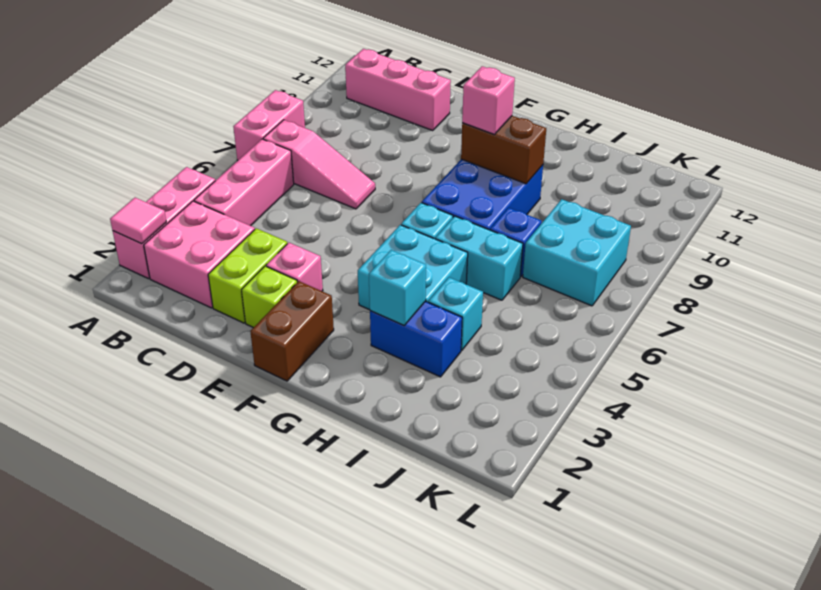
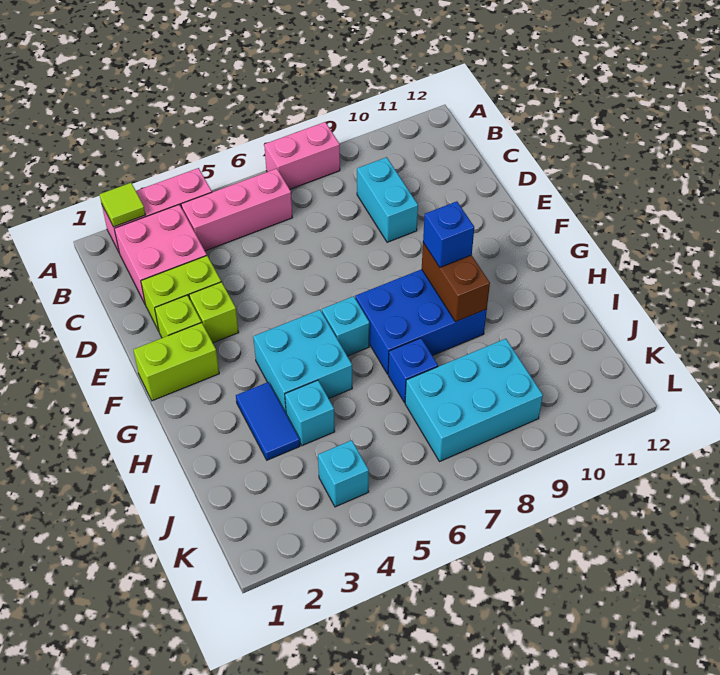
pink tile A2 level 2 -> lime tile A2 level 2
pink slope B7:D7 level 1 top B -> none
pink brick B11:D11 level 1 -> none
pink brick E3 level 1 -> lime brick E3 level 1
brown brick F1:F2 level 1 -> lime brick F1:F2 level 1
pink brick G9 level 3 -> blue brick G9 level 3
blue brick H3:I3 level 1 -> blue tile H3:I3 level 1
cyan brick H3 level 2 -> cyan brick K4 level 1
cyan brick H6:I6 level 1 -> cyan brick C9:D9 level 1
cyan brick J7:K8 level 1 -> cyan brick J7:K9 level 1

